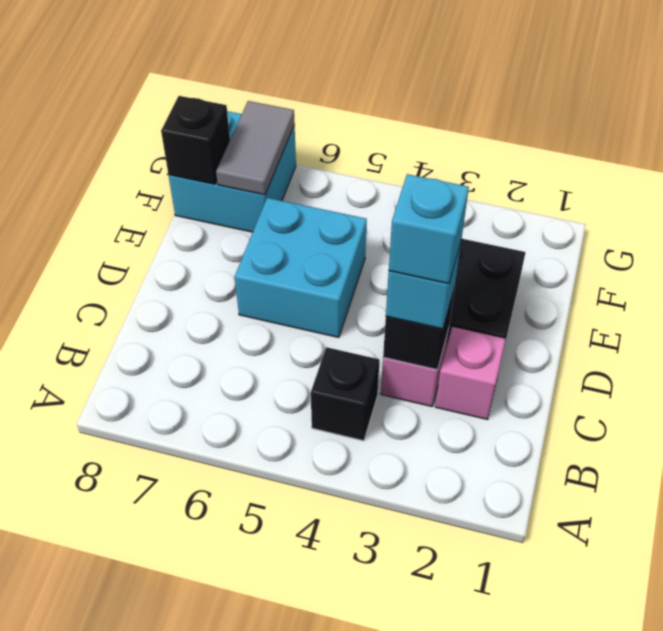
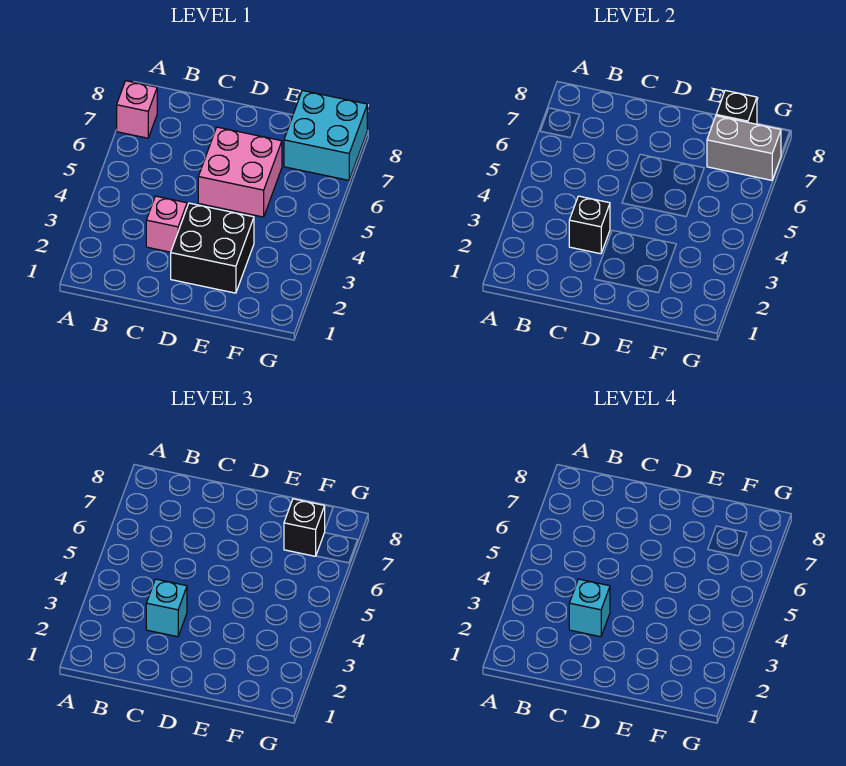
black brick B4 level 1 -> black brick F7 level 3
pink brick C2 level 1 -> pink brick A7 level 1
cyan brick D5:E6 level 1 -> pink brick D5:E6 level 1
grey tile F7:G7 level 2 -> grey brick F7:G7 level 2

